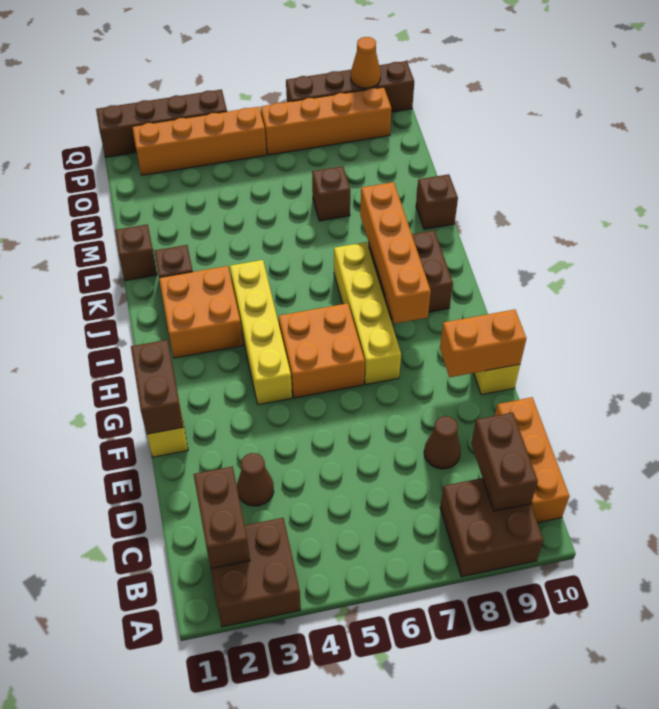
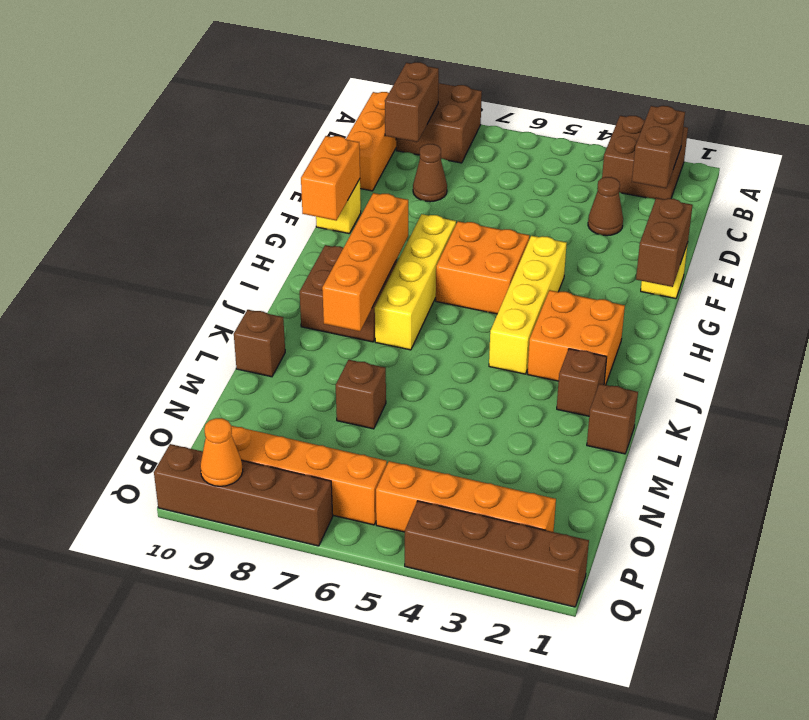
orange brick F9:F10 level 2 -> orange brick F10:G10 level 2

